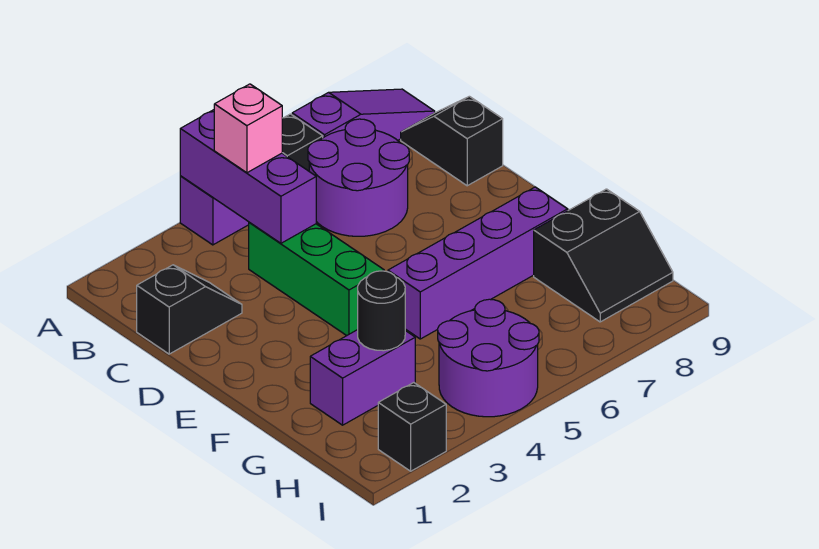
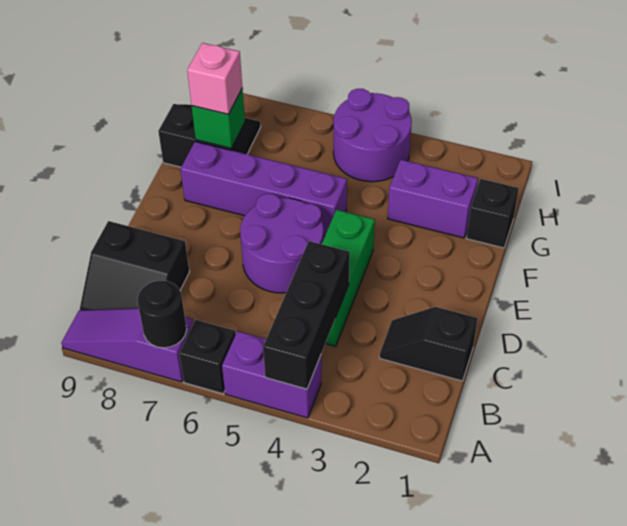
purple brick A4:C4 level 2 -> black brick A4:C4 level 2
pink brick B4 level 3 -> pink brick G8 level 3
purple round brick B6:C7 level 1 -> purple round brick D5:E6 level 1
black slope B9:C9 level 1 top C -> black slope B8:C9 level 1 top C
black round brick G3 level 2 -> black round brick A7 level 2
none -> green brick G8 level 2
black brick I2 level 1 -> black brick G1 level 1

